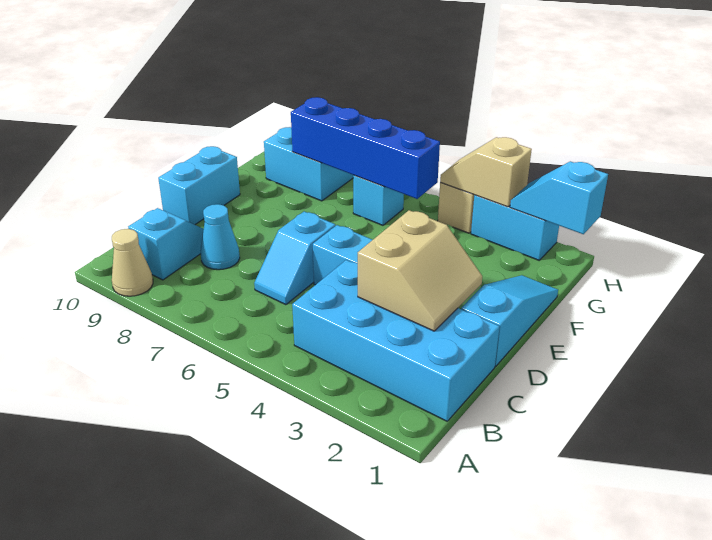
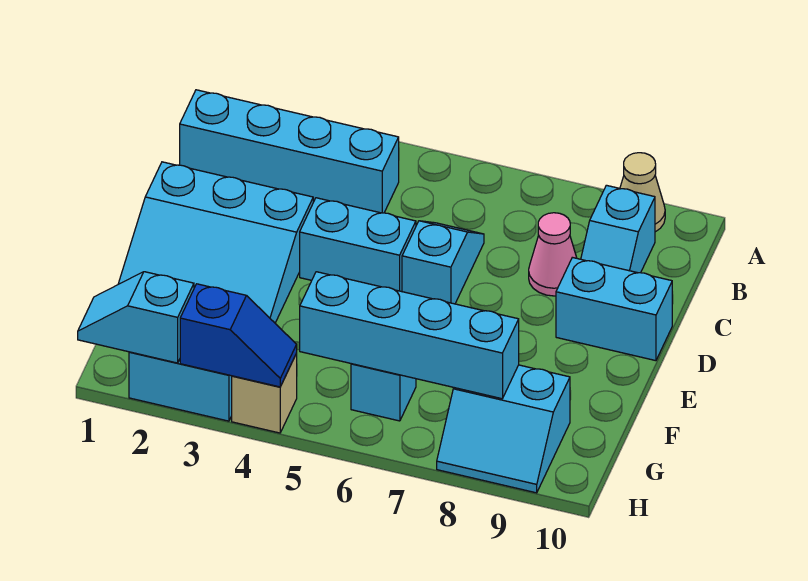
cyan brick B1:C4 level 1 -> cyan brick B1:B4 level 1
tan slope C2:D3 level 2 top 3 -> none
cyan cone C8 level 1 -> pink cone C8 level 1
cyan slope D1:F1 level 1 top D -> cyan slope D1:F3 level 1 top D
cyan brick D10:E10 level 1 -> cyan brick D9:D10 level 1
blue brick G5:G8 level 2 -> cyan brick G5:G8 level 2
cyan slope H1:H2 level 2 top 1 -> cyan slope H1:H2 level 2 top 2
tan slope H3:H4 level 2 top 3 -> blue slope H3:H4 level 2 top 3

